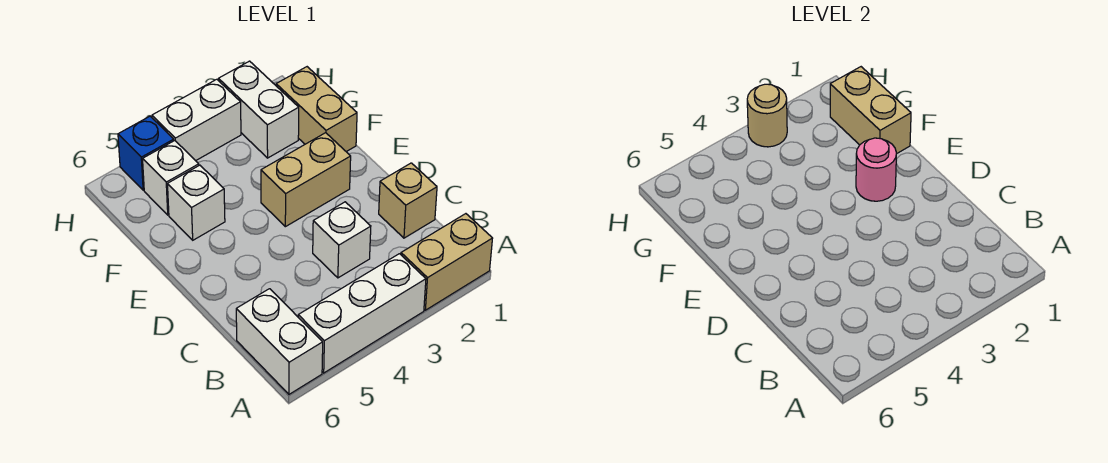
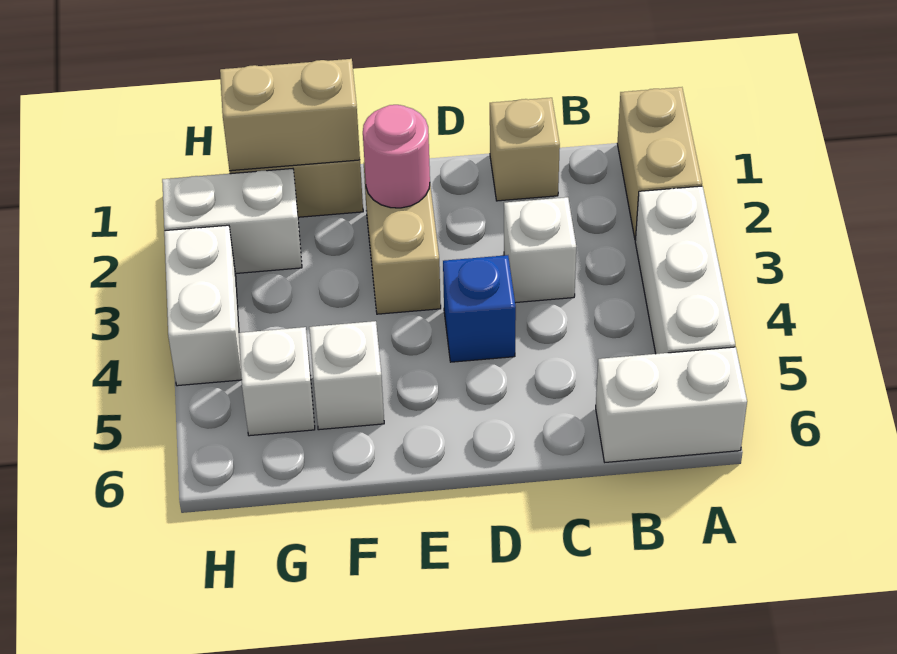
tan round brick H3 level 2 -> none
blue brick H5 level 1 -> blue brick D4 level 1

